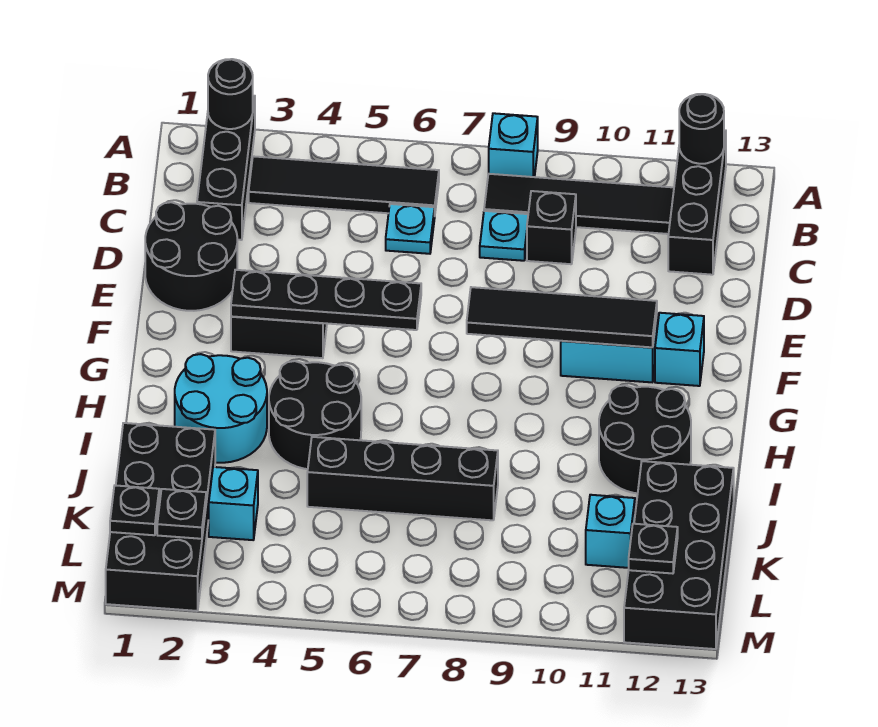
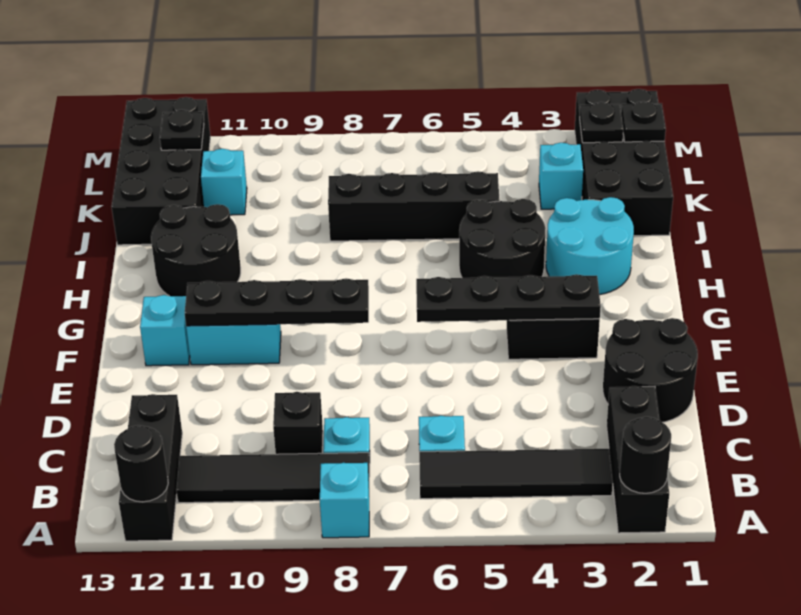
black tile F8:F11 level 2 -> black plate F8:F11 level 2

